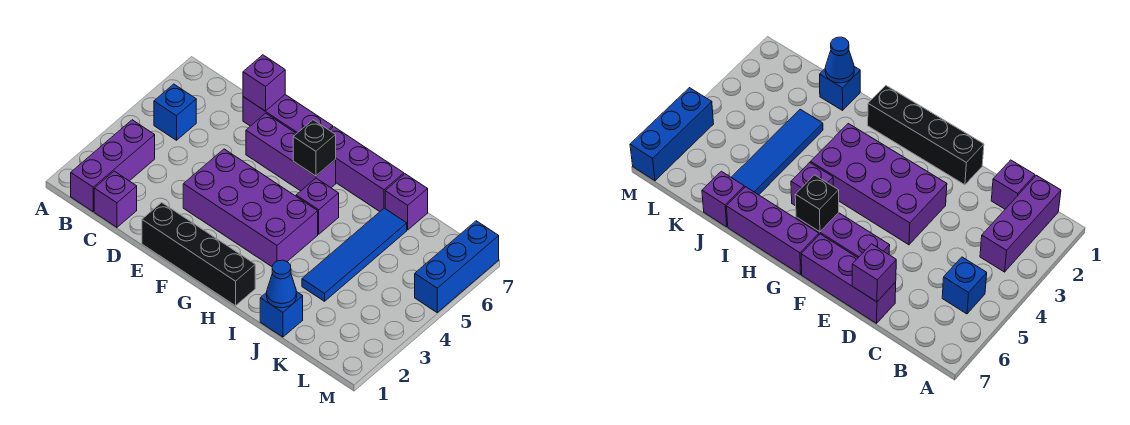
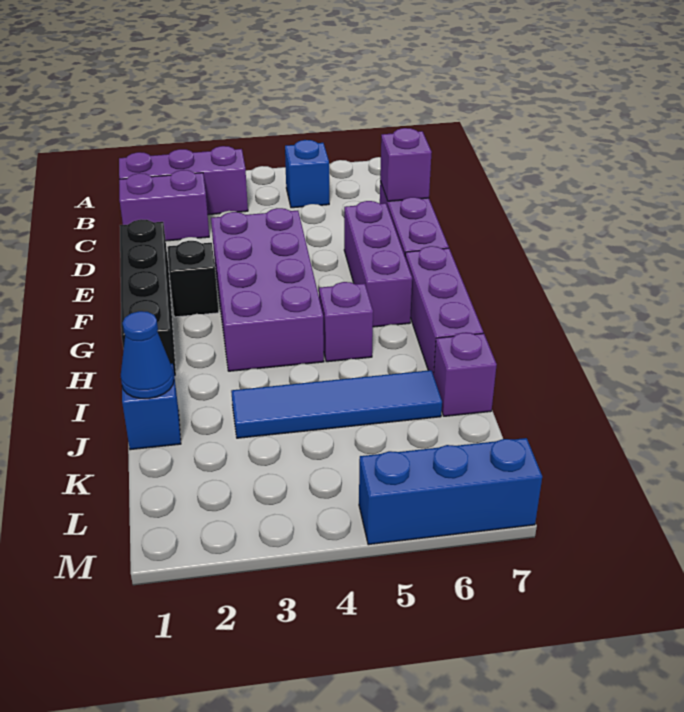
purple brick C1 level 1 -> purple brick C1:C2 level 1
black brick G6 level 2 -> black brick F2 level 1

